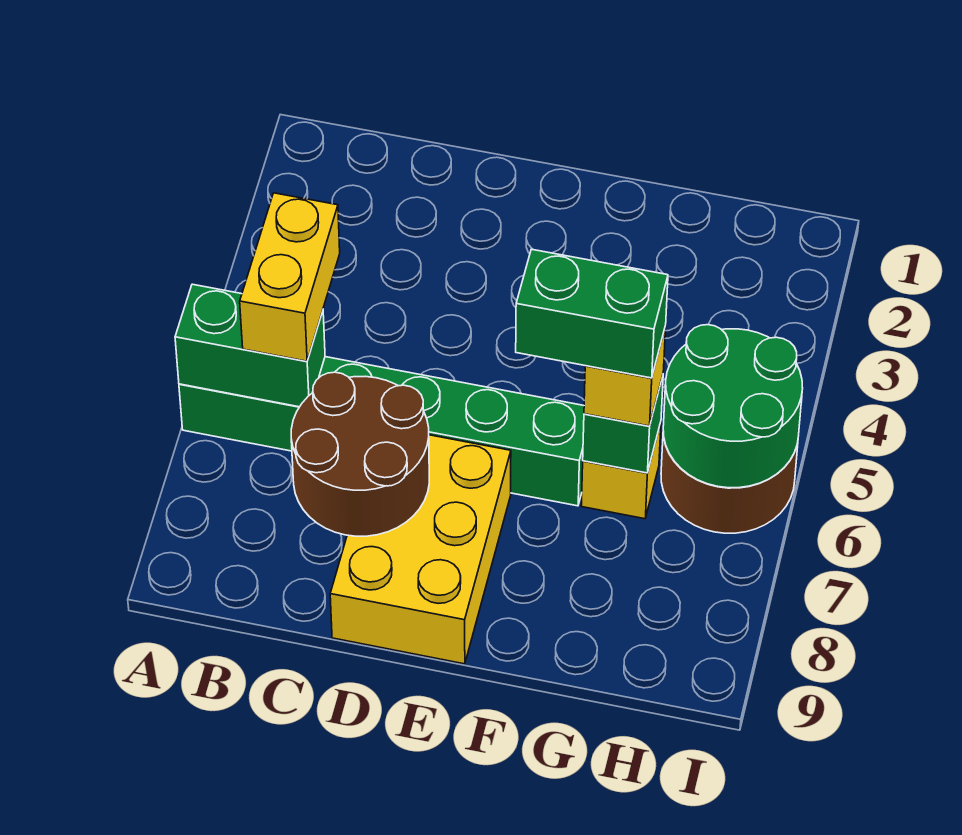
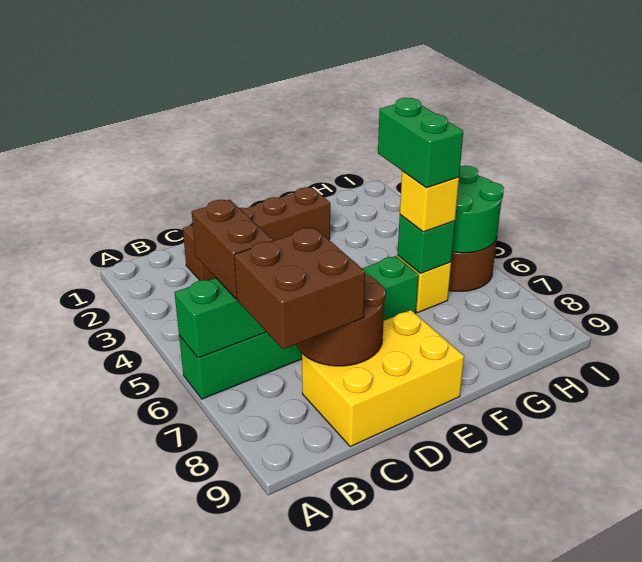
yellow brick B5:B6 level 3 -> brown brick B5:B6 level 3
none -> brown brick B7:C8 level 3
none -> brown brick C2:F2 level 1
yellow brick D7:E9 level 1 -> yellow brick C8:E9 level 1
green brick F6:G6 level 4 -> green brick G5:G6 level 4

